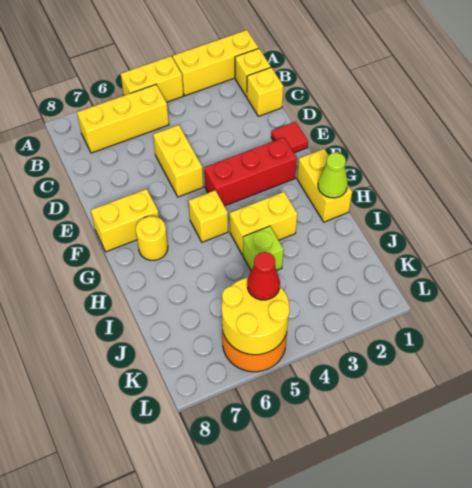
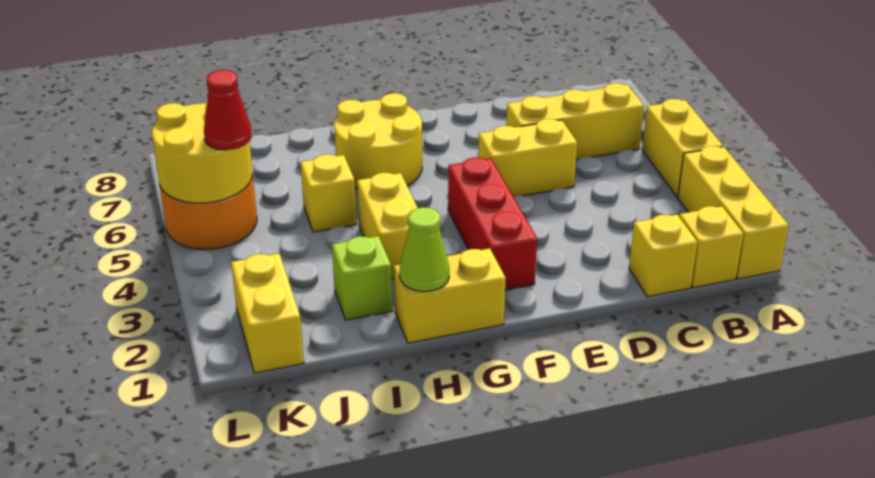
yellow brick B5:B7 level 1 -> yellow brick B6:D6 level 1
red tile E1 level 1 -> none
yellow brick F7:F8 level 1 -> yellow brick K1:K2 level 1
yellow brick G5 level 1 -> yellow brick I5 level 1
yellow round brick G7 level 1 -> yellow round brick G6:H7 level 1
lime brick I4 level 1 -> lime brick I2 level 1

